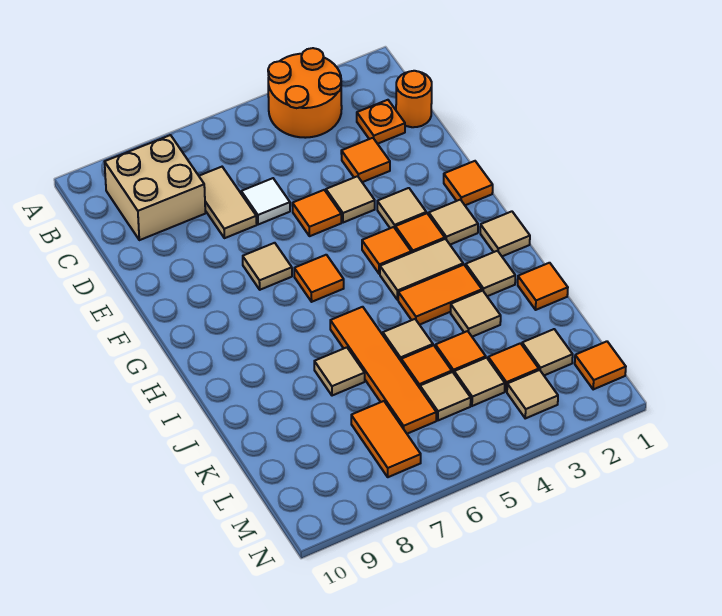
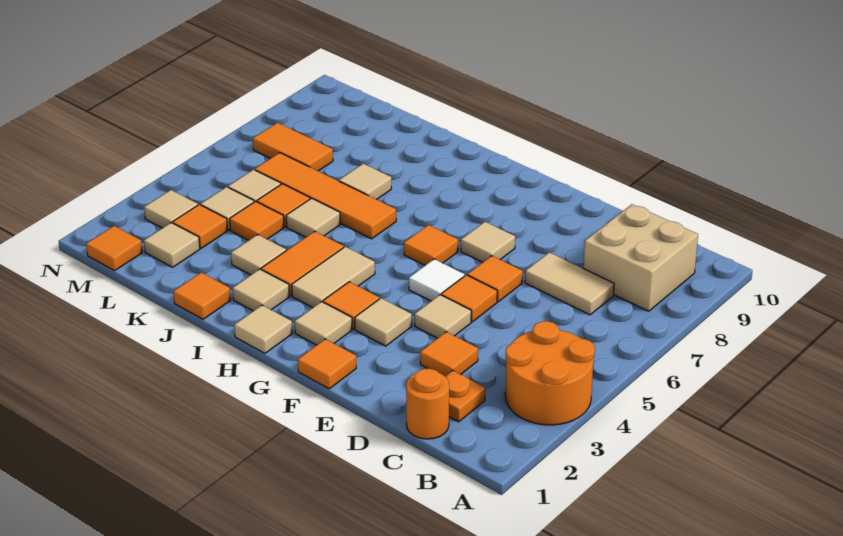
white tile D6 level 1 -> white tile F5 level 1
orange tile G4 level 1 -> orange tile E6 level 1

